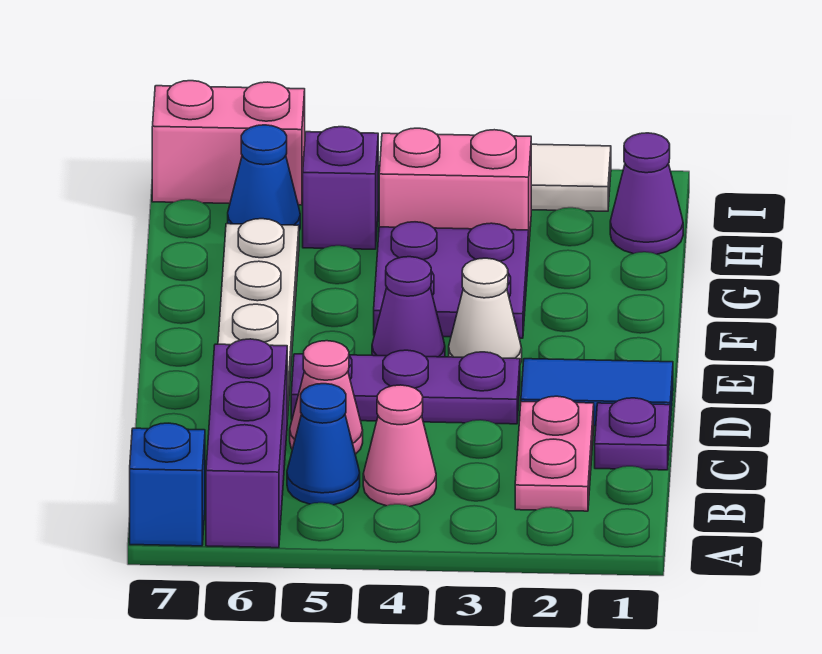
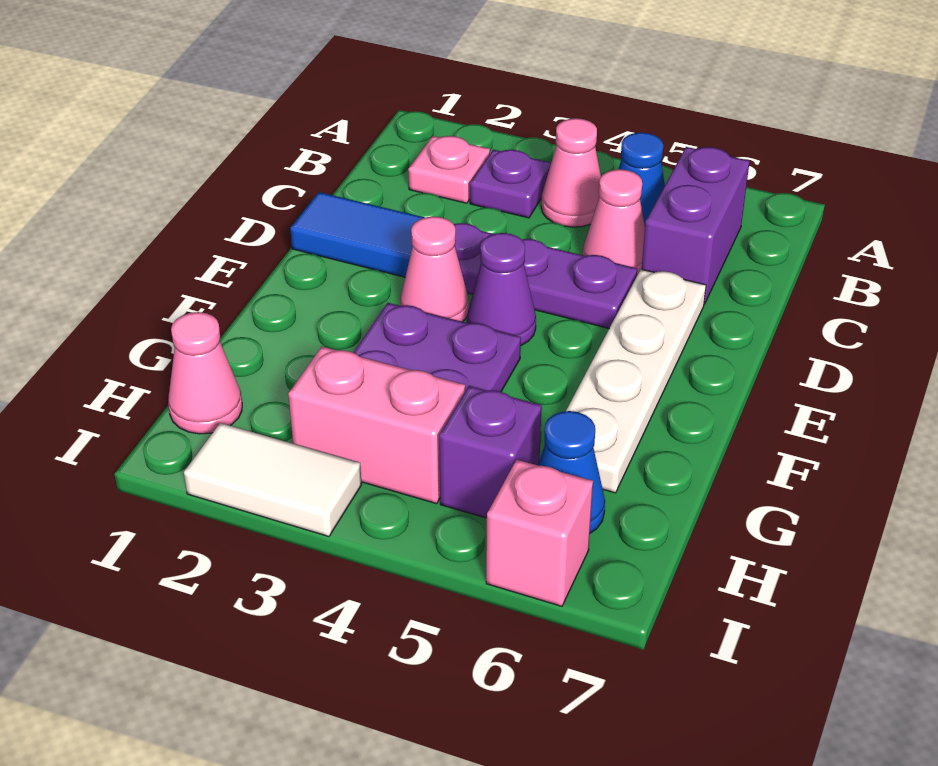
purple brick A6:C6 level 1 -> purple brick B6:C6 level 1
blue brick A7 level 1 -> none
pink plate B2:C2 level 1 -> pink plate B2 level 1
purple plate C1 level 1 -> purple plate B3 level 1
white cone E3 level 1 -> pink cone E3 level 1
purple cone H1 level 1 -> pink cone H1 level 1
pink brick I6:I7 level 1 -> pink brick I6 level 1

